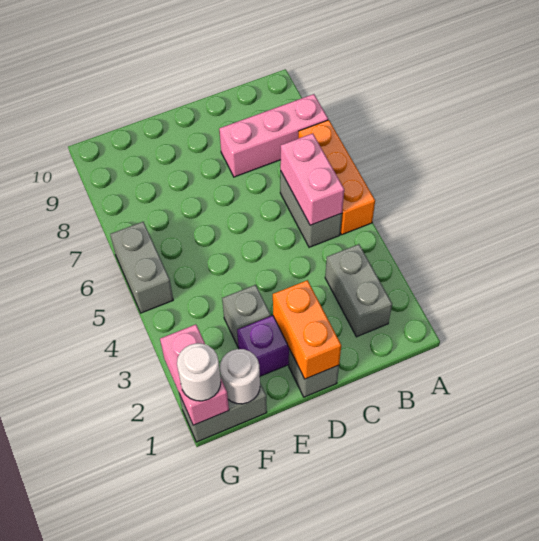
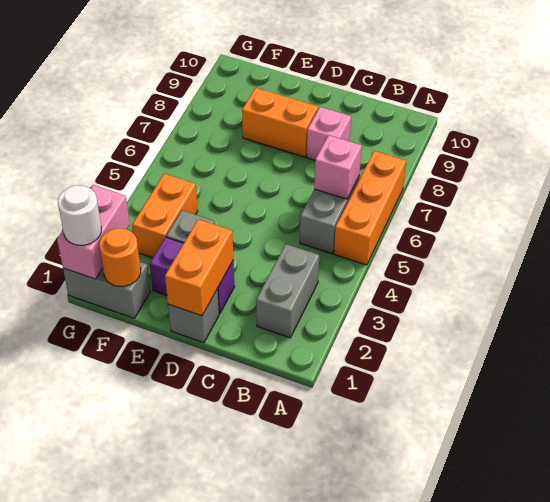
pink brick A8:C8 level 1 -> pink brick C8 level 1
pink brick B5:B6 level 2 -> pink brick B6 level 2
none -> orange brick D8:E8 level 1
white round brick F1 level 2 -> orange round brick F1 level 2
none -> orange brick F3:F4 level 1
grey brick G5:G6 level 1 -> none

